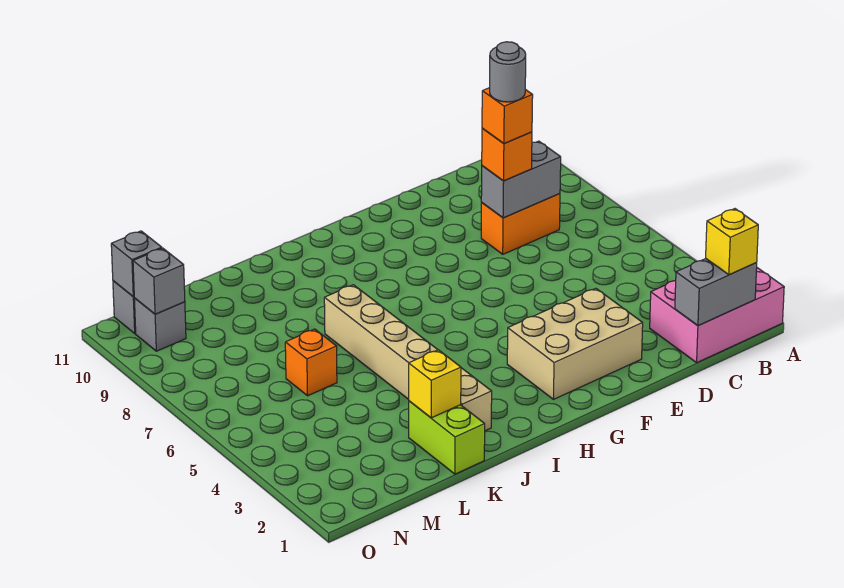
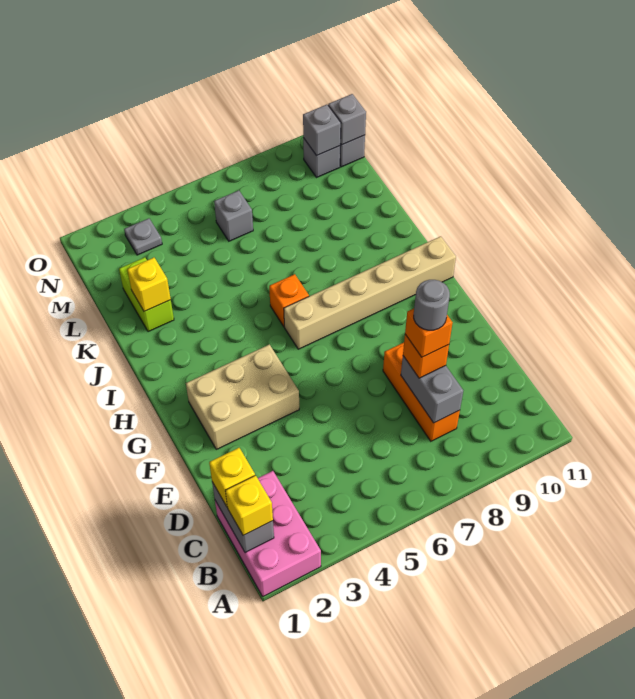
none -> yellow brick C1 level 3
orange brick C8:D8 level 1 -> orange brick C8:E8 level 1
tan brick E2:G3 level 1 -> tan brick F2:G4 level 1
tan brick J2:J7 level 1 -> tan brick H6:H11 level 1
lime brick K1:K2 level 1 -> lime brick K2:L2 level 1
orange brick L6 level 1 -> orange brick I6 level 1
none -> grey brick M6 level 1
none -> grey plate N3 level 1

